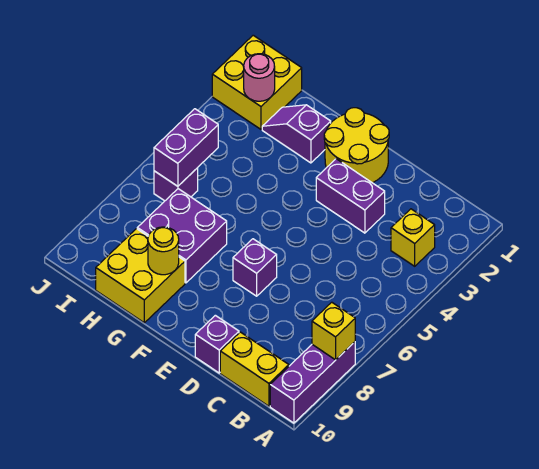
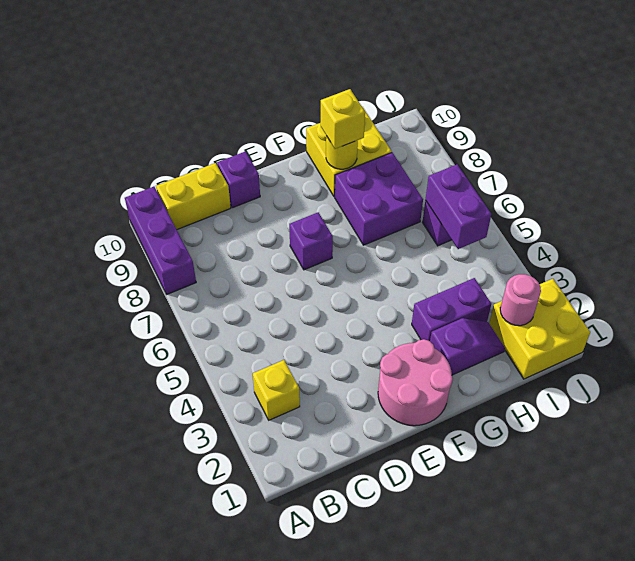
yellow brick A8 level 2 -> yellow brick G9 level 3
purple brick D3:E3 level 1 -> purple brick G3:H3 level 1
yellow round brick E1:F2 level 1 -> pink round brick E1:F2 level 1

